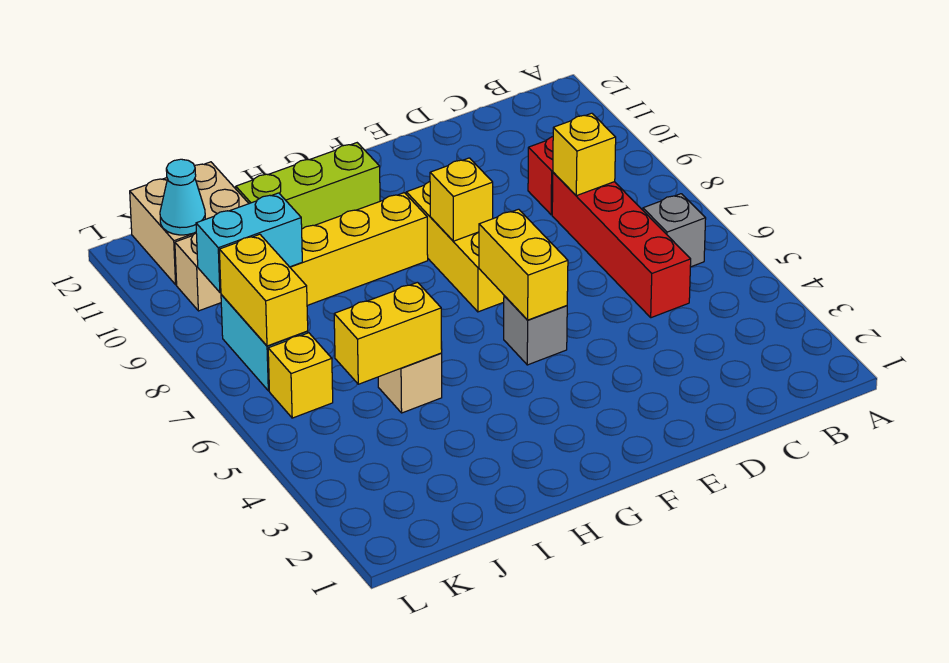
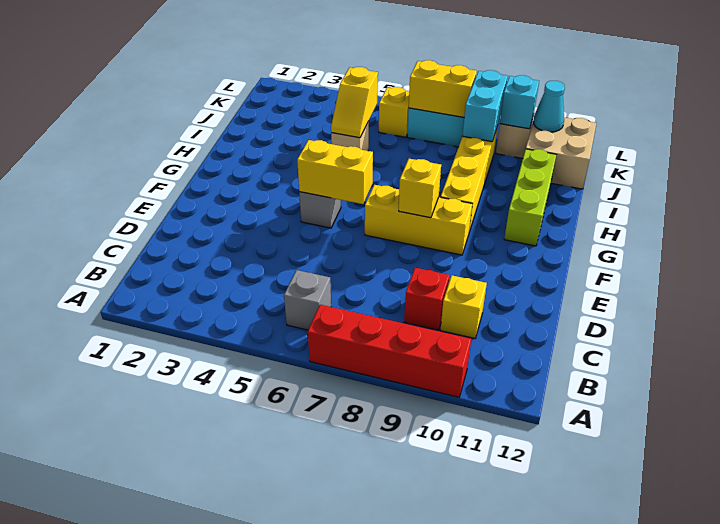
red brick C5:C8 level 1 -> red brick A7:A10 level 1
yellow brick C8 level 2 -> yellow brick C10 level 1
yellow brick I5:J5 level 2 -> yellow slope I5:J5 level 2 top J
none -> cyan brick K10 level 2

